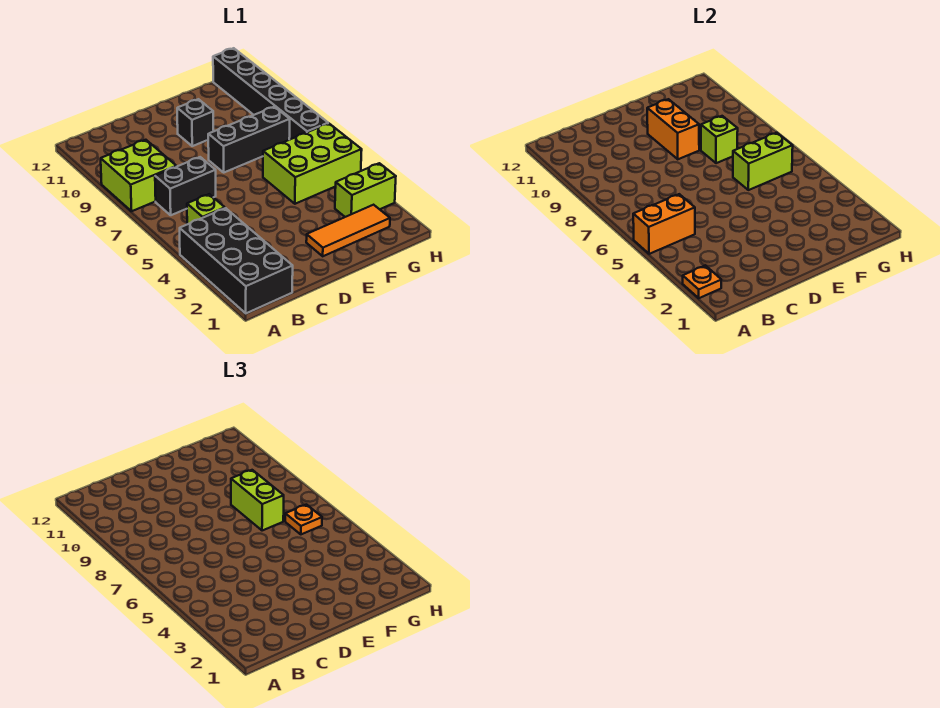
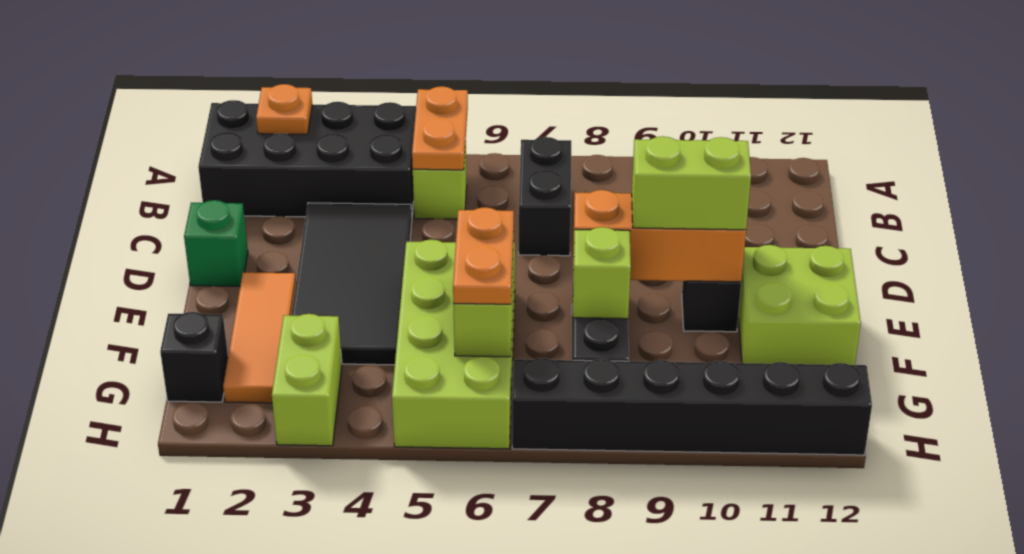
orange brick A5:B5 level 2 -> orange plate A5:B5 level 2
lime brick A8:B9 level 1 -> lime brick E11:F12 level 1
none -> black tile C3:F4 level 1
none -> green brick D1 level 1
orange brick E9:E10 level 2 -> orange brick E8:E10 level 2
lime brick F5:H6 level 1 -> lime brick E5:H6 level 1
lime brick F7:F8 level 3 -> lime brick E9:E10 level 3
none -> black brick G1 level 1
orange plate G6 level 3 -> orange plate F6:G6 level 3

